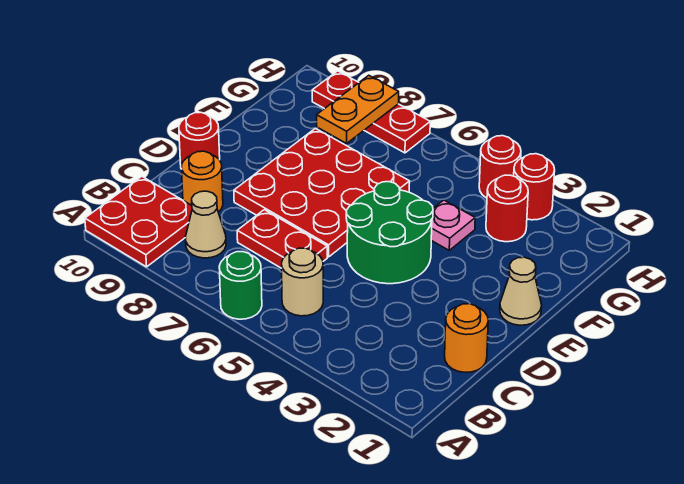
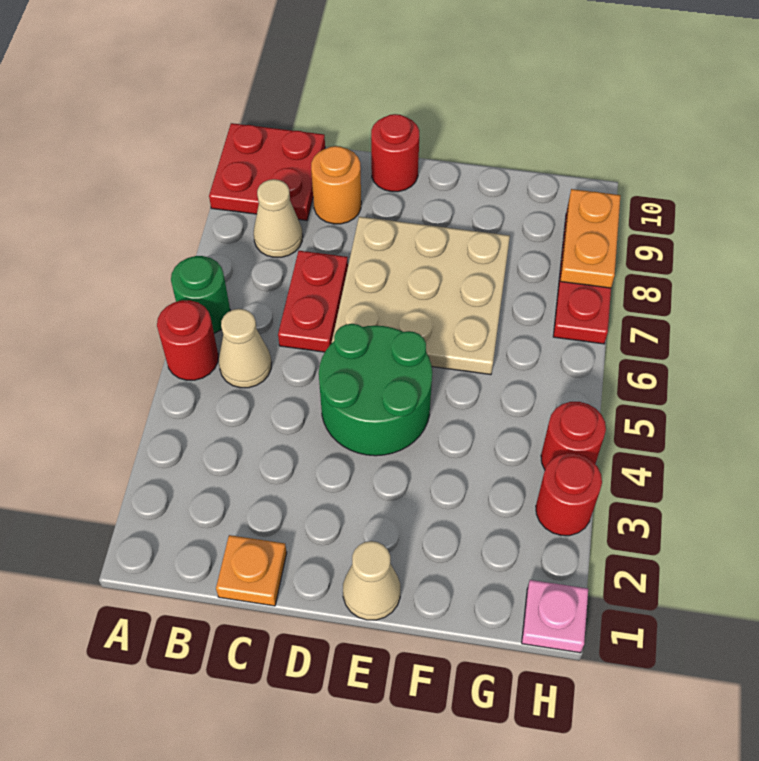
tan round brick B5 level 1 -> tan cone B5 level 1
orange round brick C1 level 1 -> orange plate C1 level 1
red plate D6:F8 level 1 -> tan plate D6:F8 level 1
pink plate F4 level 1 -> pink plate H1 level 1
red round brick G3 level 1 -> red round brick A5 level 1
orange plate G8:H8 level 2 -> orange plate H8:H9 level 2

